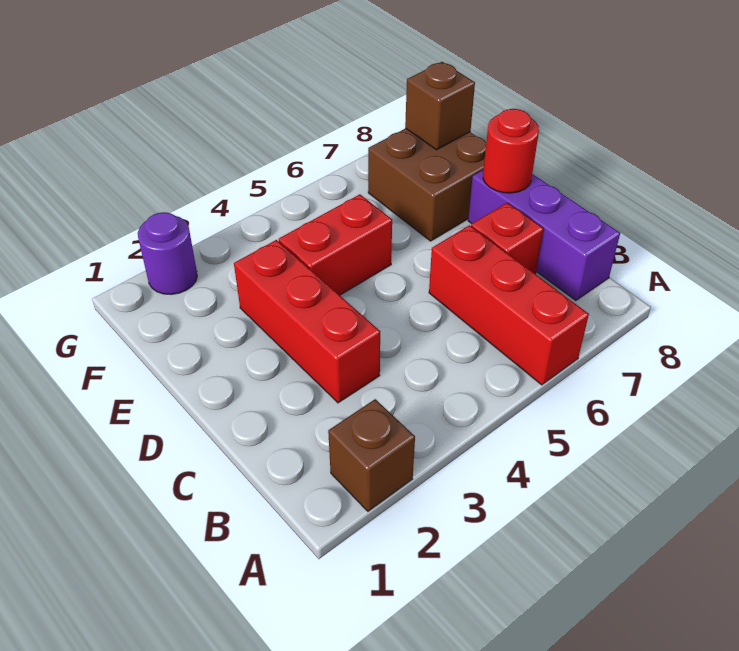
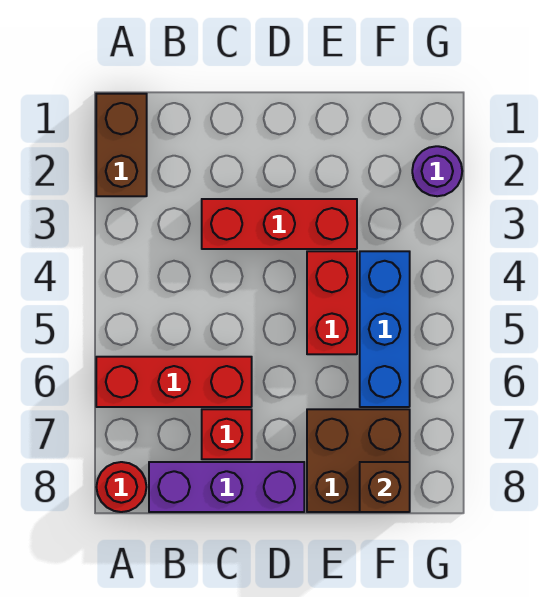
brown brick A2 level 1 -> brown brick A1:A2 level 1
red round brick D8 level 2 -> red round brick A8 level 1
none -> blue brick F4:F6 level 1

